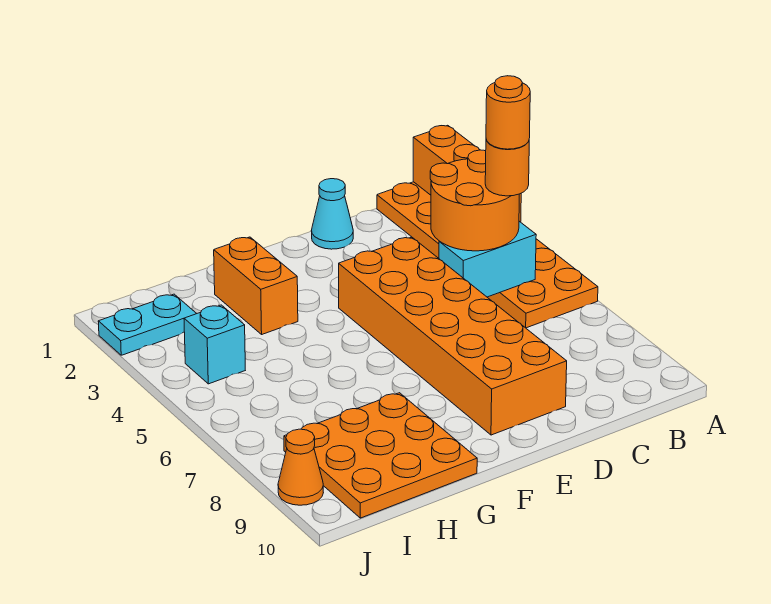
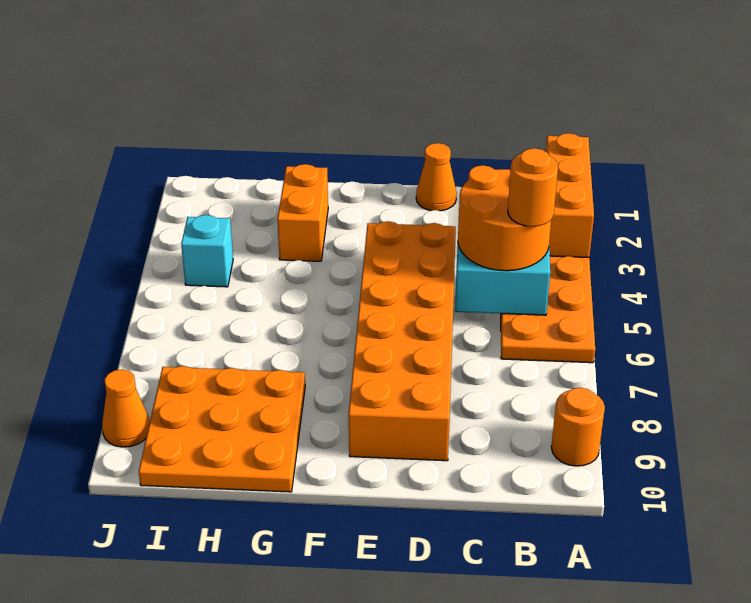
orange round brick B5 level 5 -> orange round brick A9 level 1
cyan cone D1 level 1 -> orange cone D1 level 1
cyan plate I2:J2 level 1 -> none

